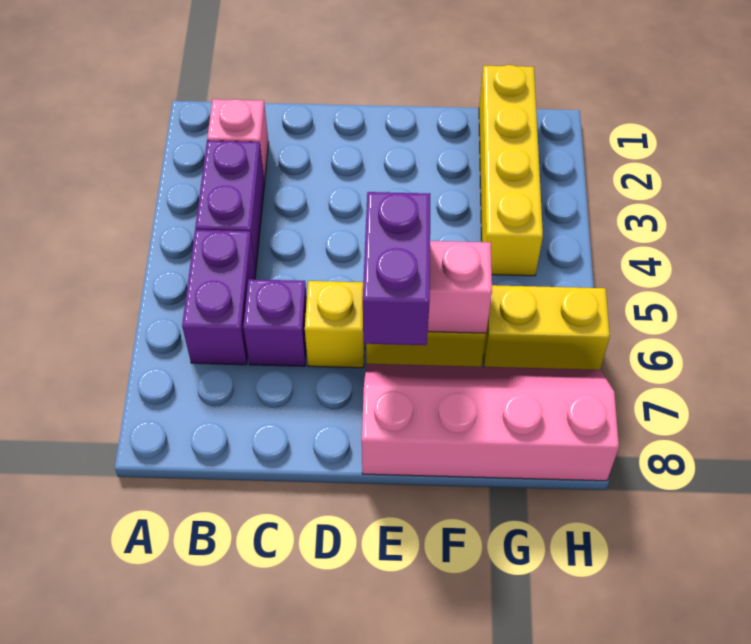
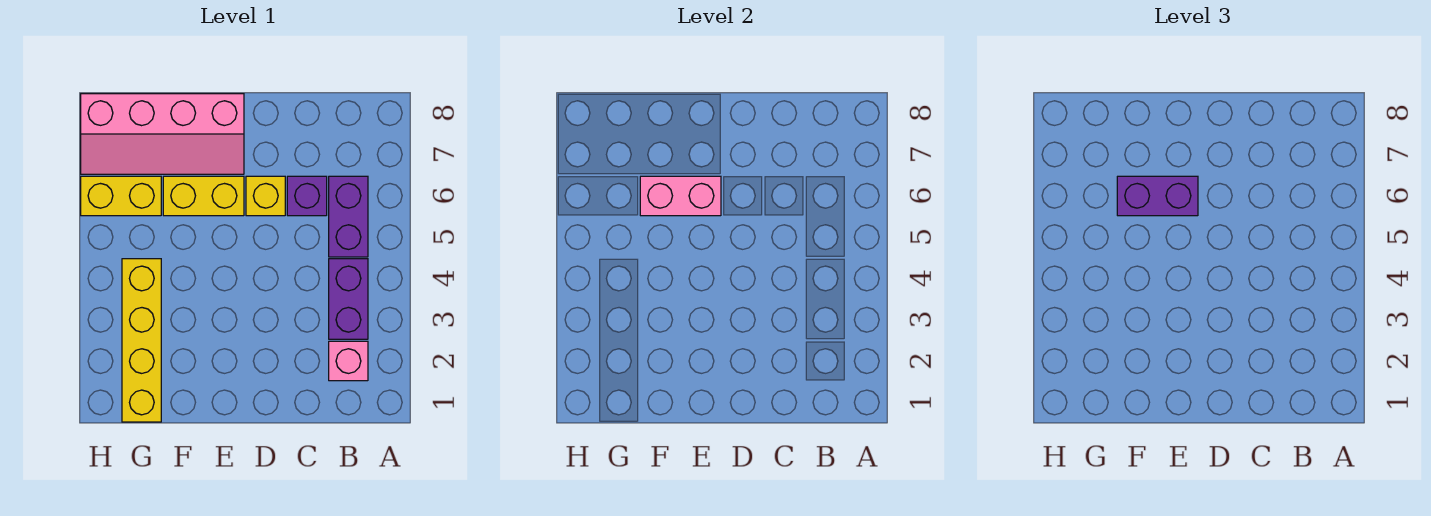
purple brick E6:E7 level 3 -> purple brick E6:F6 level 3

